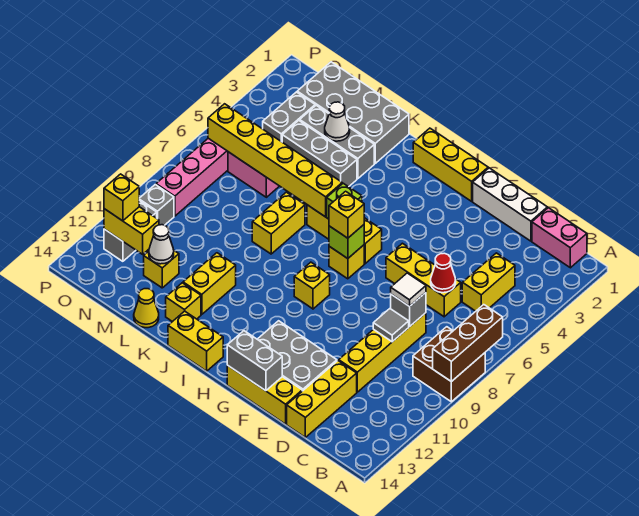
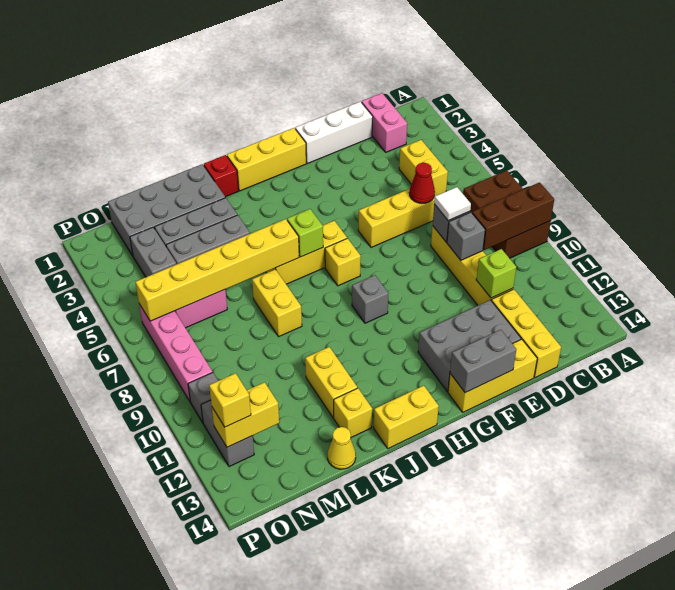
brown brick A7:A9 level 2 -> brown brick A9:C9 level 2
brown brick A8:B9 level 1 -> brown brick A7:B9 level 1
pink brick B1:C1 level 1 -> pink brick C1:C2 level 1
grey tile D9 level 2 -> grey brick D9 level 2
lime brick H7 level 2 -> lime brick D11 level 2
yellow brick H7 level 3 -> none
yellow brick H9 level 1 -> grey brick H9 level 1
none -> red brick J1 level 1
white cone L3 level 2 -> none
yellow brick M12 level 1 -> none
white cone M12 level 2 -> none

